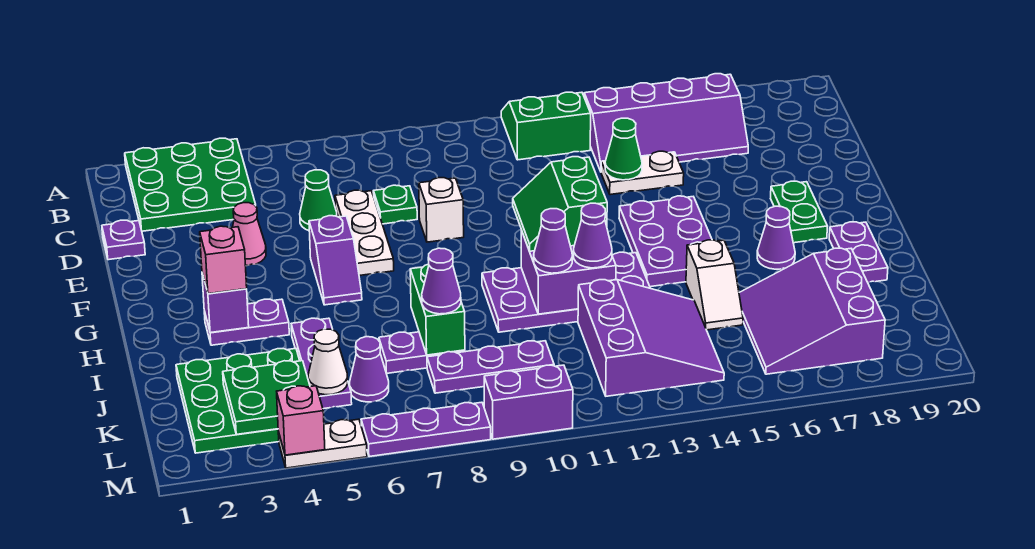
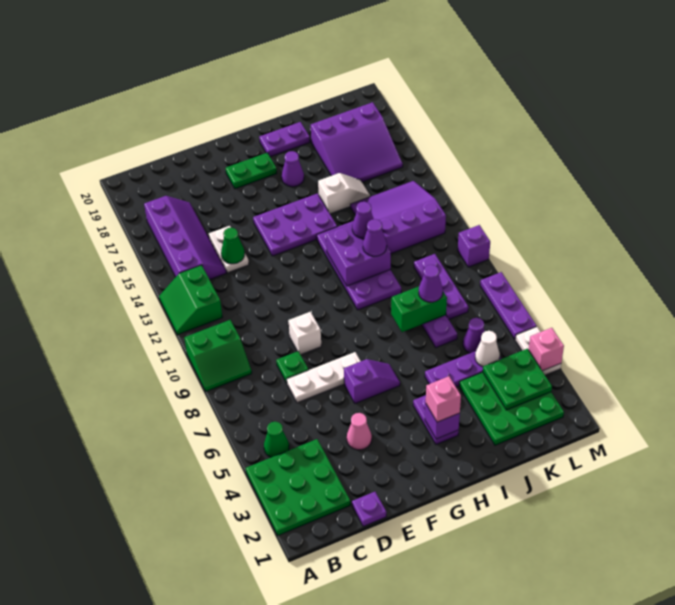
green cone D6 level 1 -> green cone B5 level 1
green slope G11:H12 level 3 top 12 -> green slope A9:B10 level 1 top 10
purple brick M9:M10 level 1 -> purple brick M10 level 1

